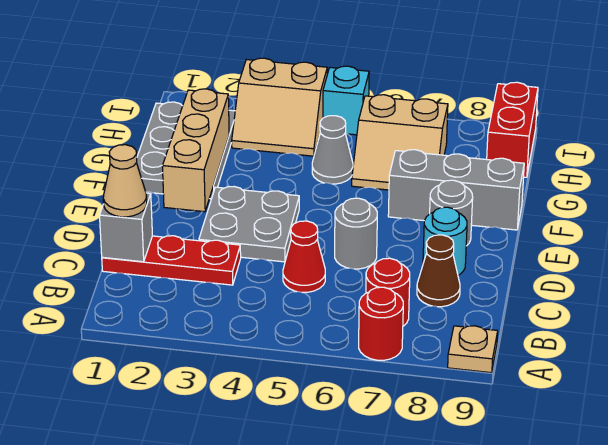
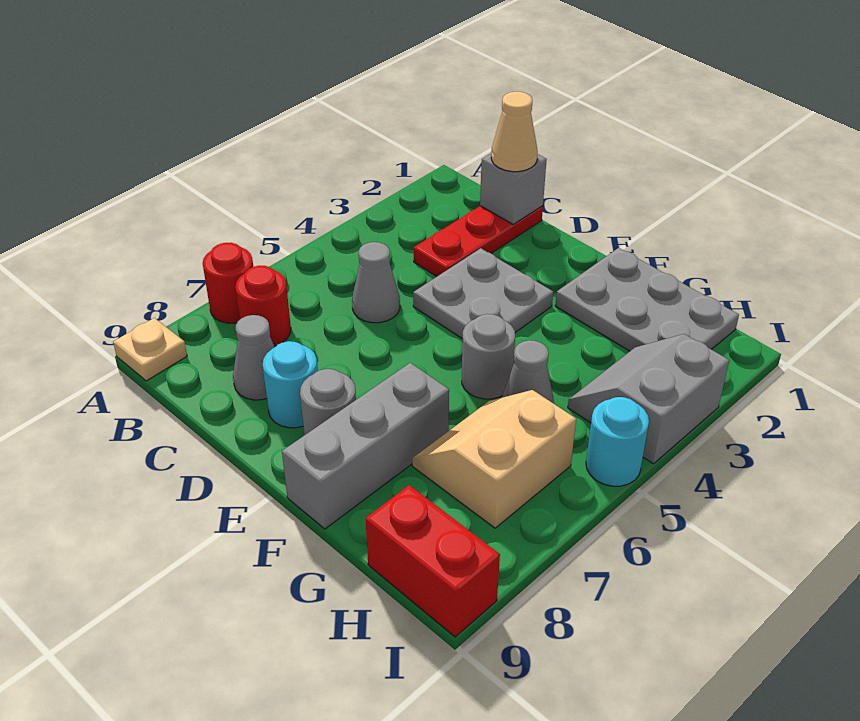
red cone C5 level 1 -> grey cone C5 level 1
brown cone C8 level 1 -> grey cone C8 level 1
grey round brick D6 level 1 -> grey round brick F5 level 1
tan brick E2:G2 level 2 -> none
tan slope H3:I4 level 1 top I -> grey slope H3:I4 level 1 top I
cyan brick I5 level 1 -> cyan round brick I5 level 1

